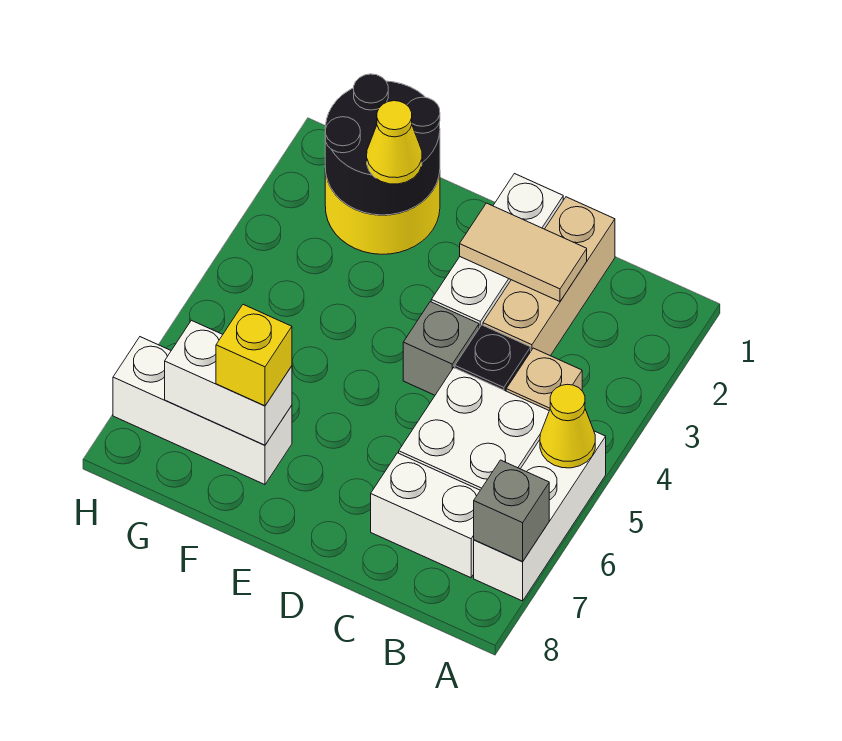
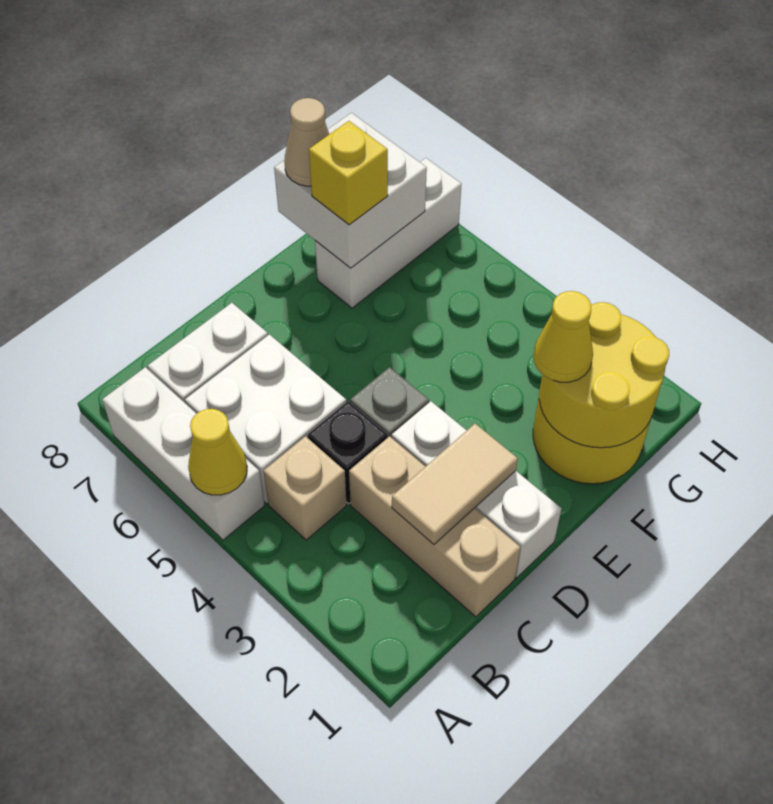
grey brick A7 level 2 -> none
black round brick F1:G2 level 2 -> yellow round brick F1:G2 level 2
white brick F7:G7 level 2 -> white brick F7:G8 level 2
none -> tan cone F8 level 3

